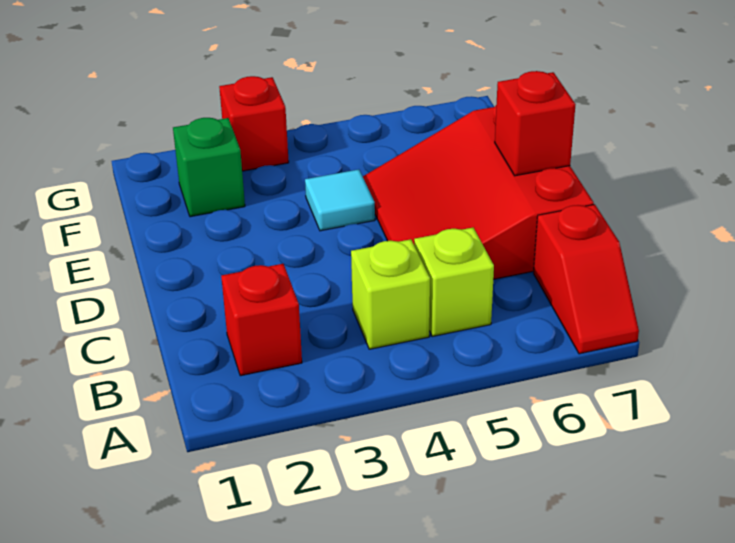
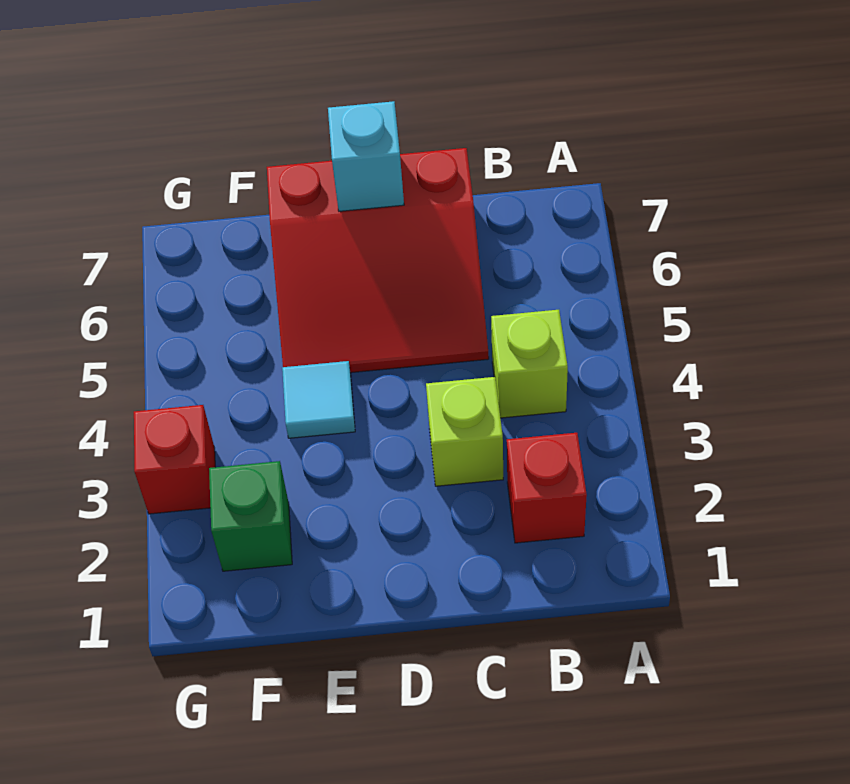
red slope A7:B7 level 1 top B -> none
lime brick B5 level 1 -> lime brick C3 level 1
red brick D7 level 2 -> cyan brick D7 level 2

